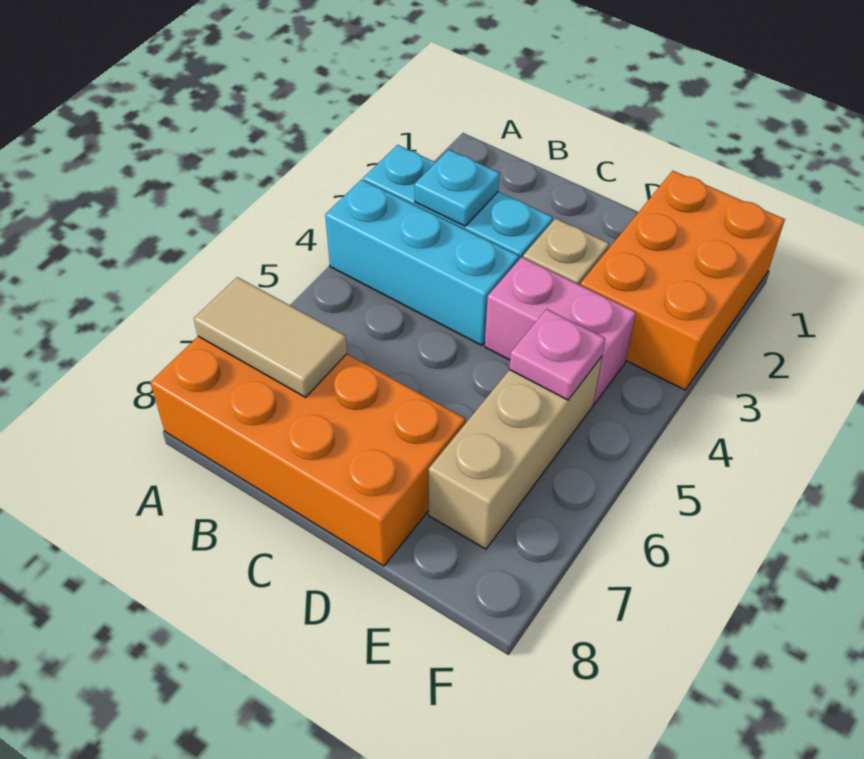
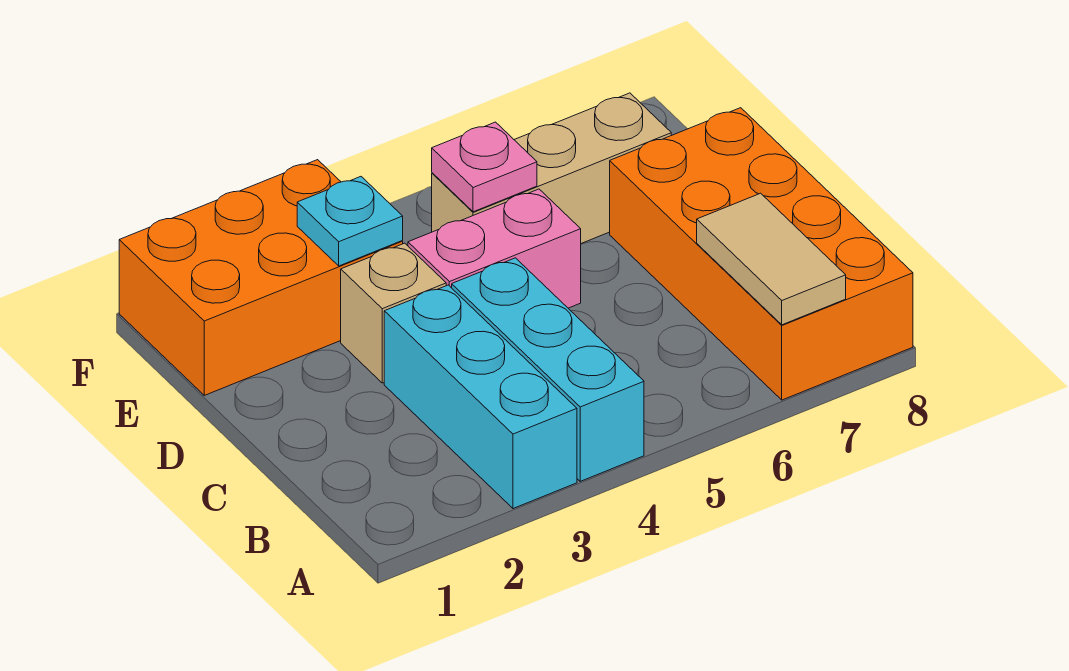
cyan plate B3 level 2 -> cyan plate E3 level 2
pink brick D4:E4 level 1 -> pink brick D4:D5 level 1

